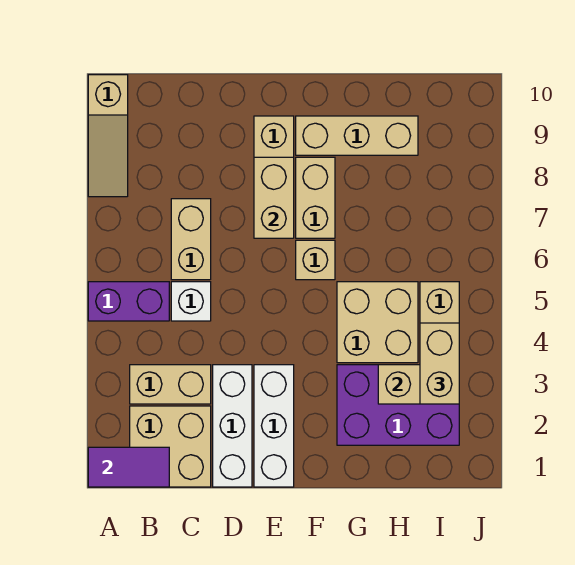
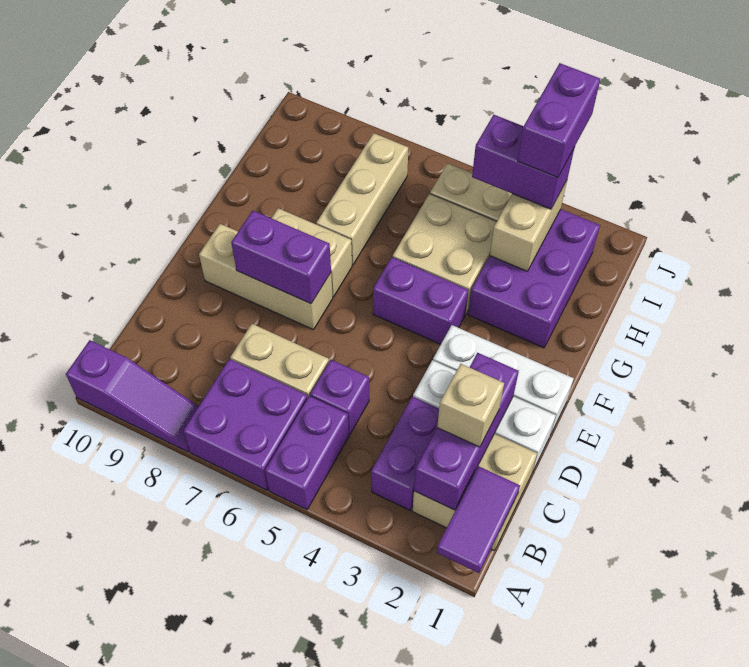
none -> purple brick A6:B7 level 1
tan slope A8:A10 level 1 top 10 -> purple slope A8:A10 level 1 top 10
none -> purple brick B2:D2 level 2
tan brick B3:C3 level 1 -> purple brick B3:C3 level 1
white brick C5 level 1 -> purple brick C5 level 1
tan brick E7:E8 level 2 -> purple brick E7:E8 level 2
none -> purple brick F4:F5 level 1
tan brick F6 level 1 -> tan brick C2 level 3
tan brick F9:H9 level 1 -> tan brick G7:I7 level 1
tan brick I3:I4 level 3 -> purple brick I3:I4 level 3
none -> purple brick I3:J3 level 4

